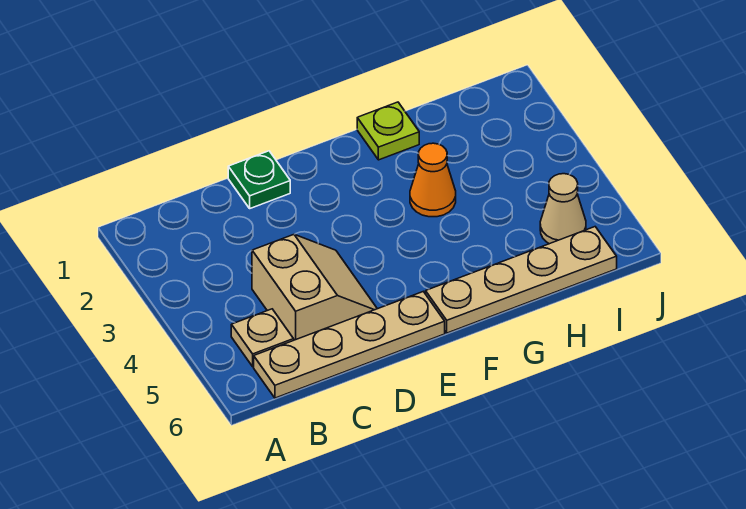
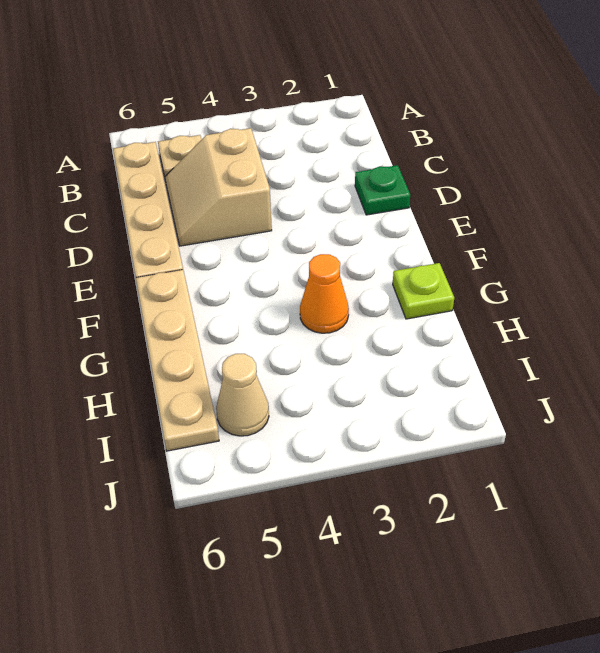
tan slope C4:D5 level 1 top C -> tan slope C4:D5 level 1 top 4

